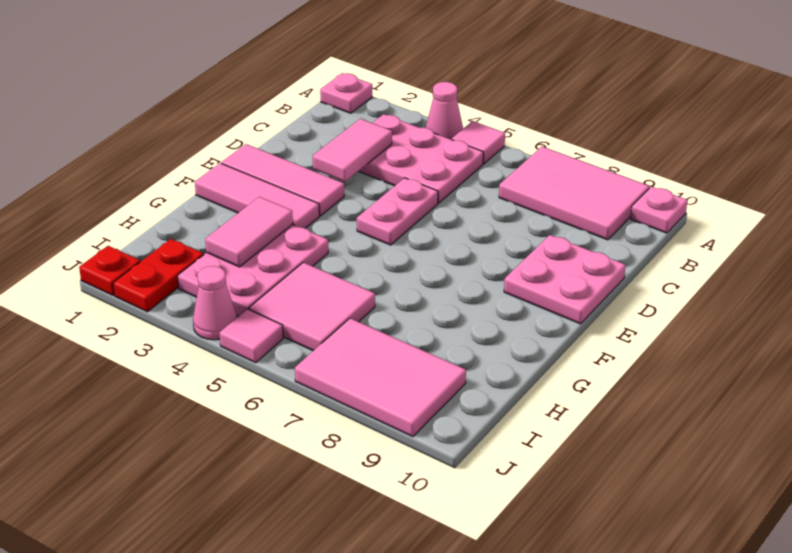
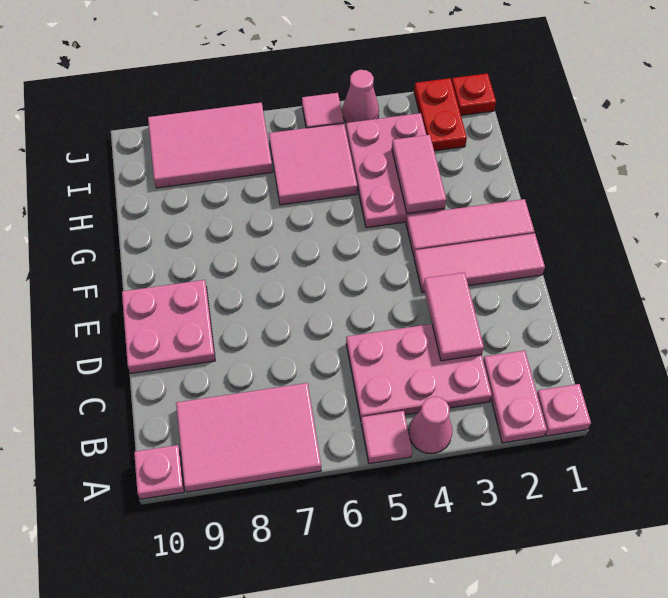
pink plate D5:E5 level 1 -> pink plate A2:B2 level 1

